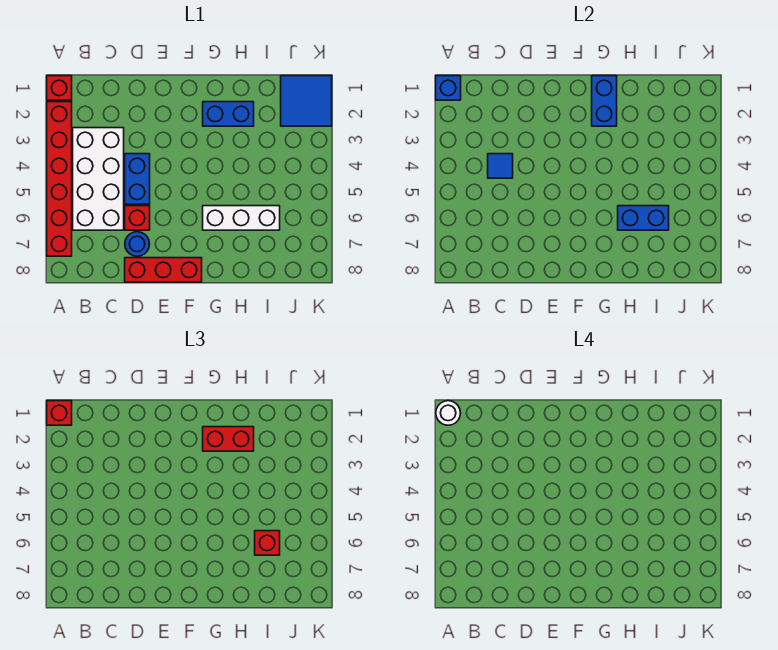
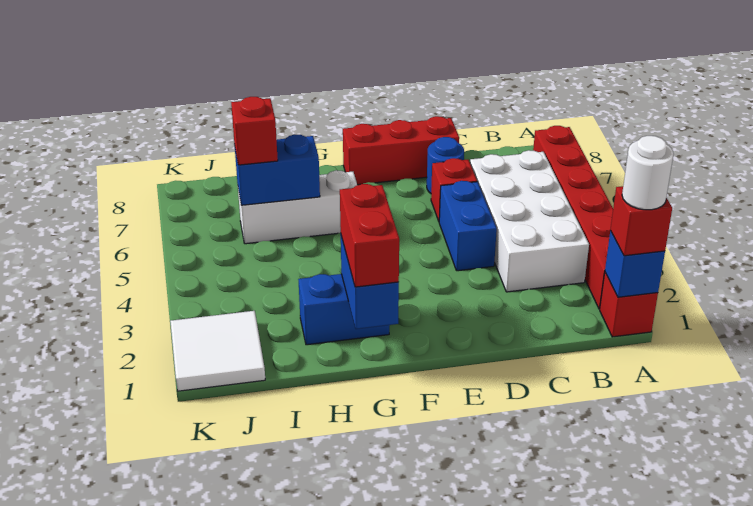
blue tile C4 level 2 -> none
red brick G2:H2 level 3 -> red brick G1:G2 level 3
blue tile J1:K2 level 1 -> white tile J1:K2 level 1

